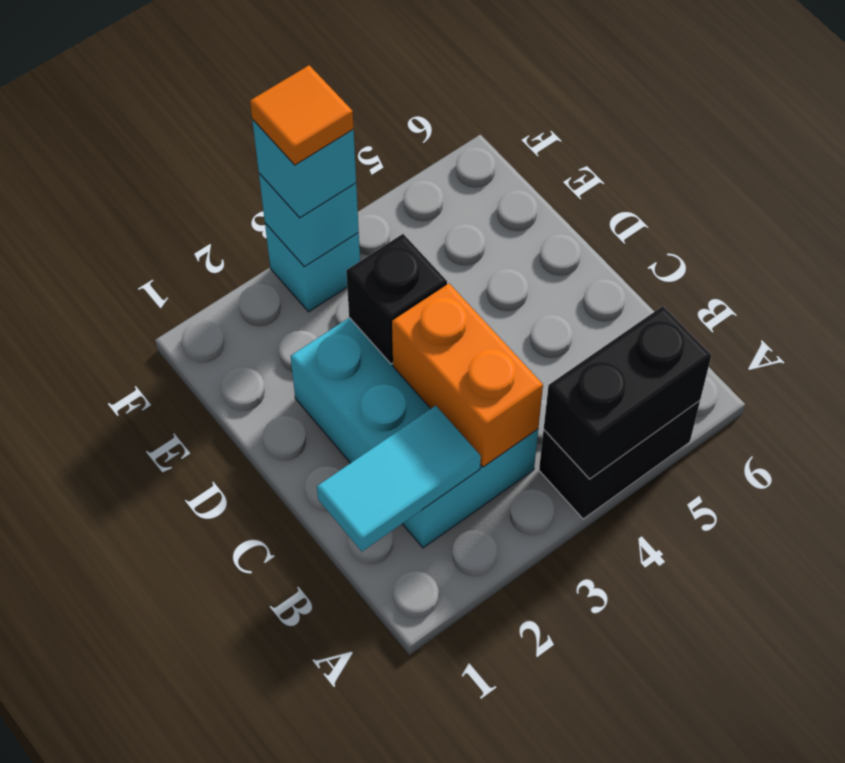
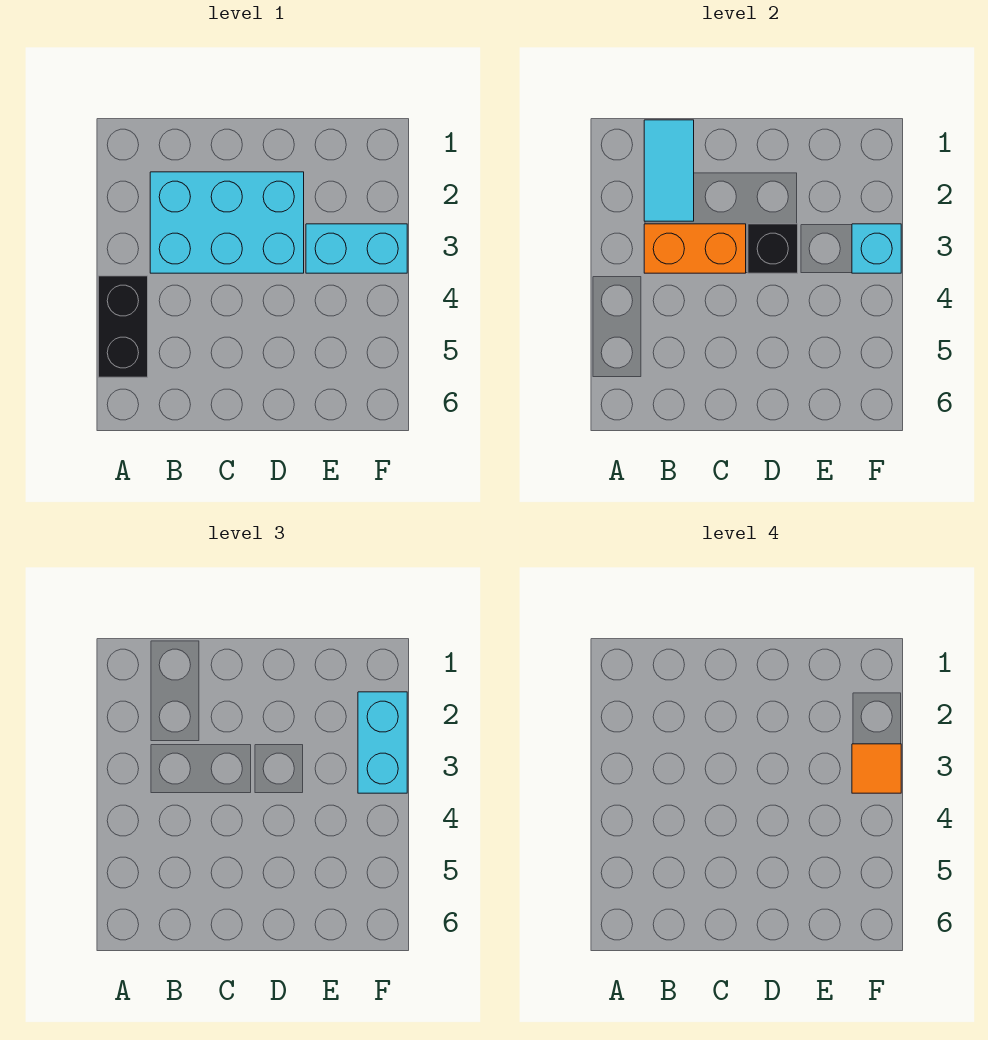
black brick A4:A5 level 2 -> none
cyan brick F3 level 1 -> cyan brick E3:F3 level 1
cyan brick F3 level 3 -> cyan brick F2:F3 level 3

